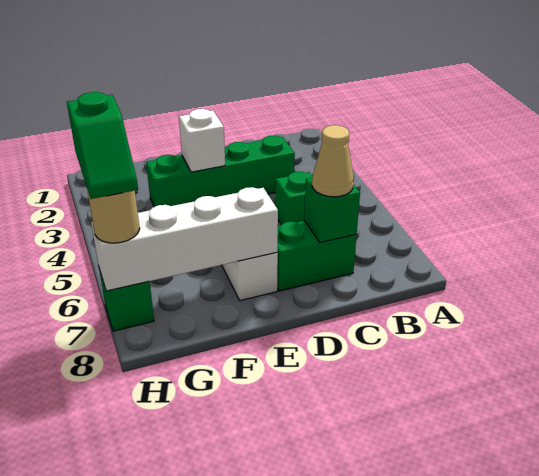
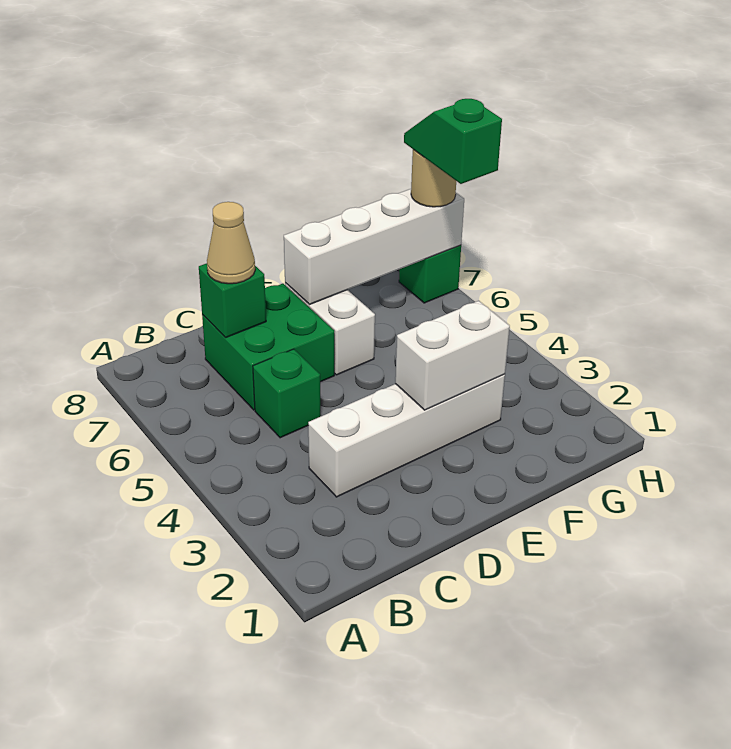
green brick C3:F3 level 1 -> white brick C3:F3 level 1
green brick C7:D7 level 1 -> green brick C6:D7 level 1
white brick E3 level 2 -> white brick E3:F3 level 2

